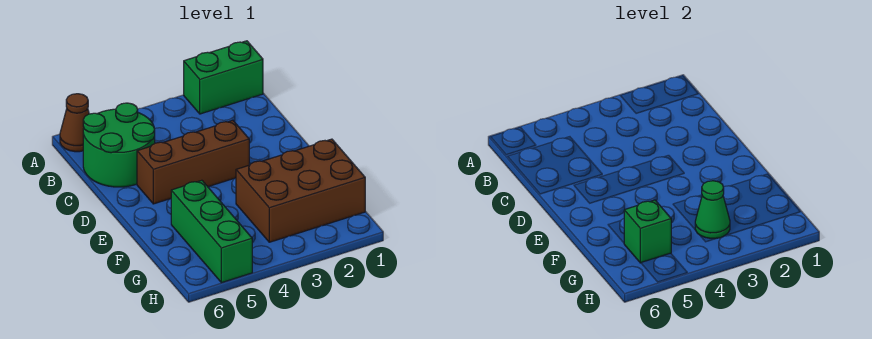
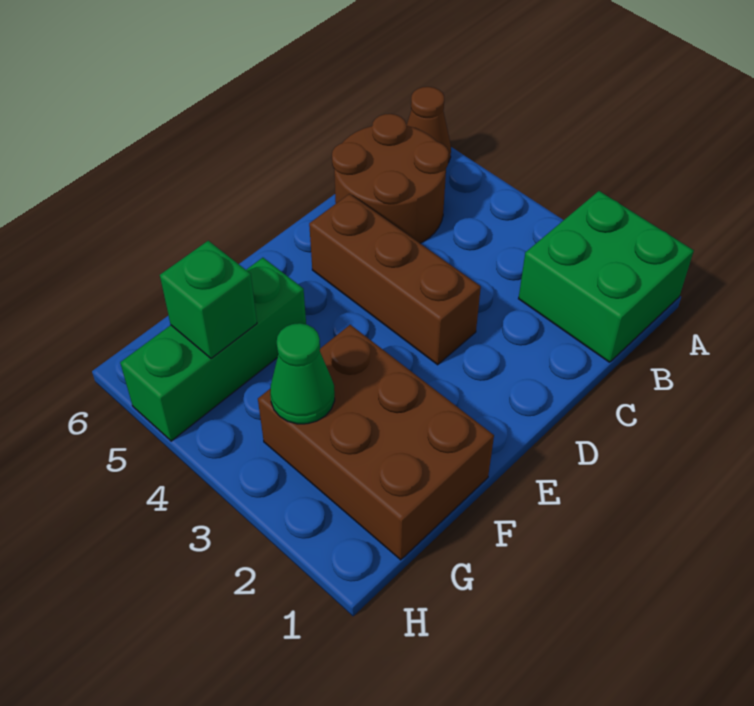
green brick A1:A2 level 1 -> green brick A1:B2 level 1
green round brick B5:C6 level 1 -> brown round brick B5:C6 level 1

